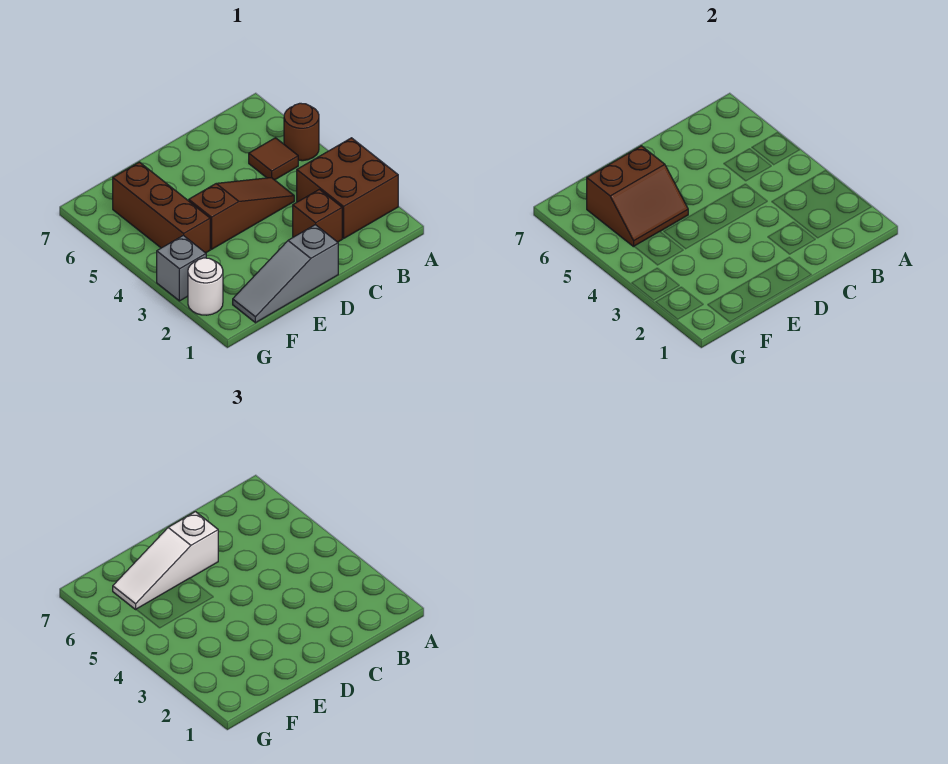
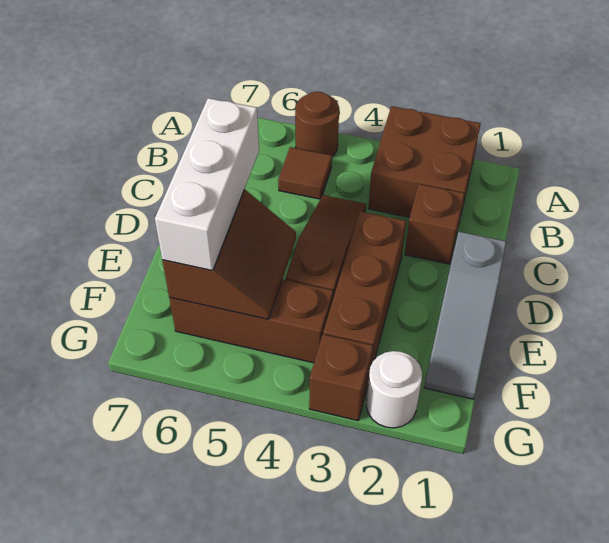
none -> brown brick D3:F3 level 1
white slope D6:F6 level 3 top D -> white brick D6:F6 level 3
grey brick G3 level 1 -> brown brick G3 level 1

